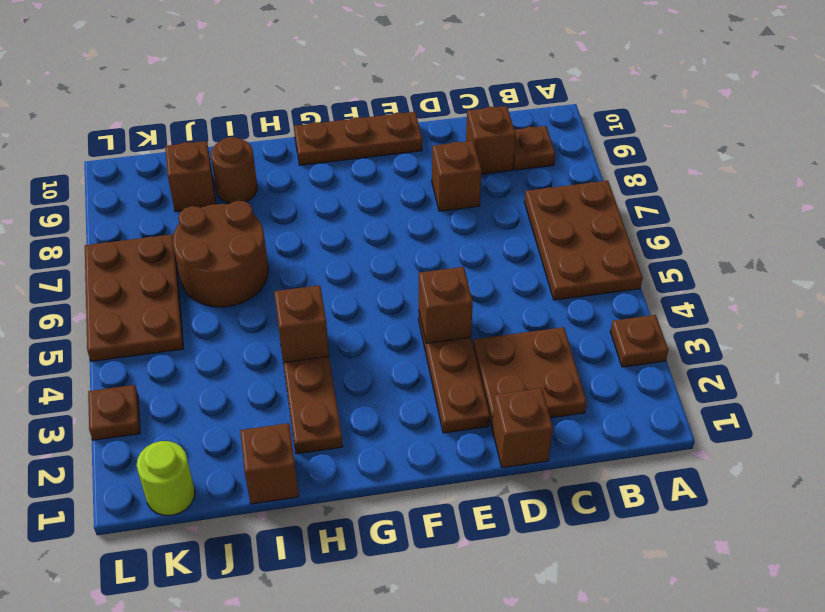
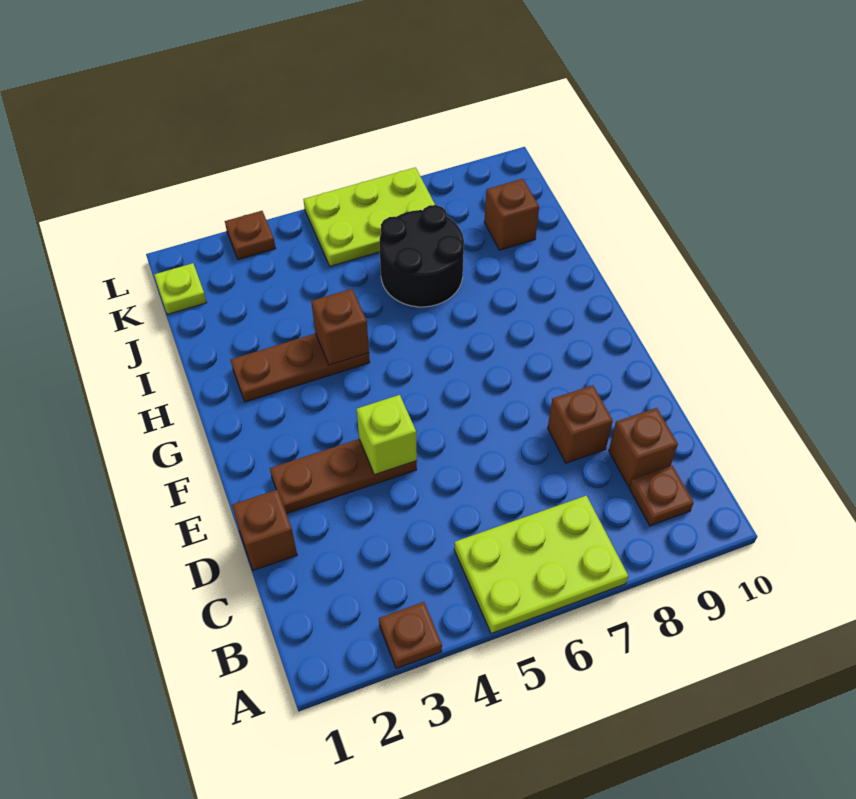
brown plate A5:B7 level 1 -> lime plate A5:B7 level 1
brown plate C2:D3 level 1 -> none
brown brick E4 level 2 -> lime brick E4 level 2
brown plate E10:G10 level 1 -> none
brown brick I1 level 1 -> none
brown round brick I6:J7 level 1 -> black round brick I6:J7 level 1
brown round brick I9 level 1 -> none
lime round brick K1 level 1 -> lime plate K1 level 1
brown plate K5:L7 level 1 -> lime plate K5:L7 level 1

